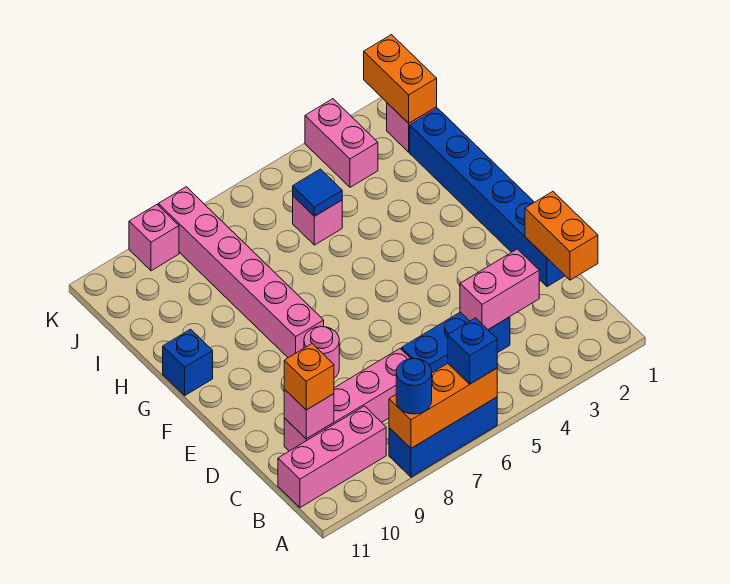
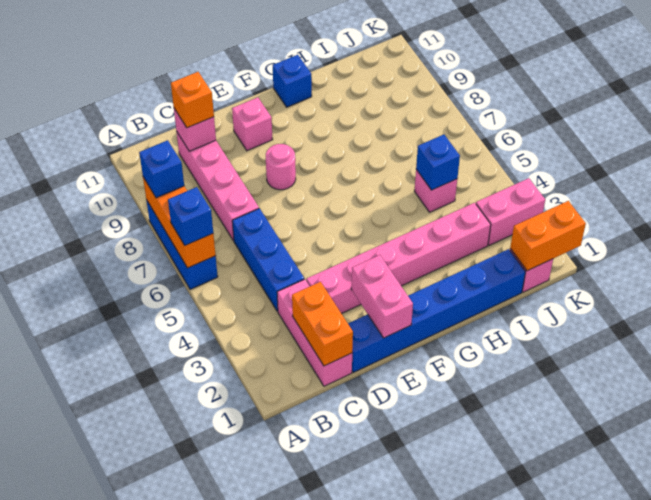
blue round brick A8 level 3 -> blue brick A8 level 3
pink brick B9:B11 level 1 -> pink brick C1:C3 level 1
orange brick C1:D1 level 2 -> orange brick C1:C2 level 2
pink brick C3:C4 level 2 -> pink brick E1:E2 level 2
pink brick F8:K8 level 1 -> pink brick D3:I3 level 1
blue tile I5 level 2 -> blue brick I5 level 2
pink brick K9 level 1 -> pink brick E10 level 1

